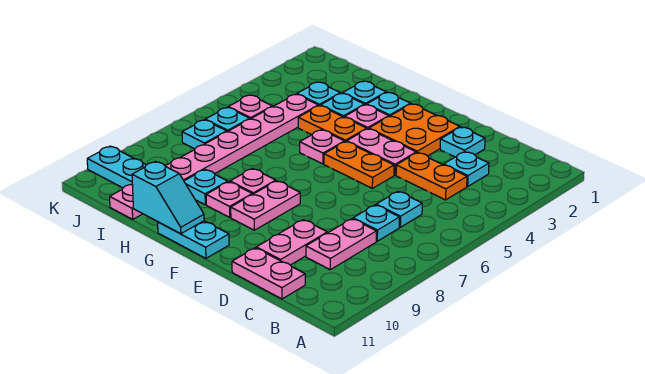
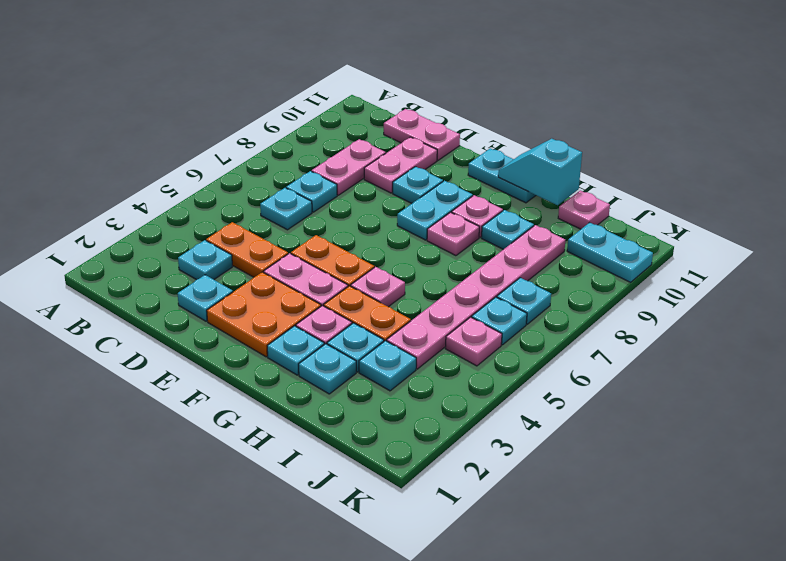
none -> cyan plate E9 level 1
pink plate F8:F9 level 1 -> cyan plate F8:F9 level 1

